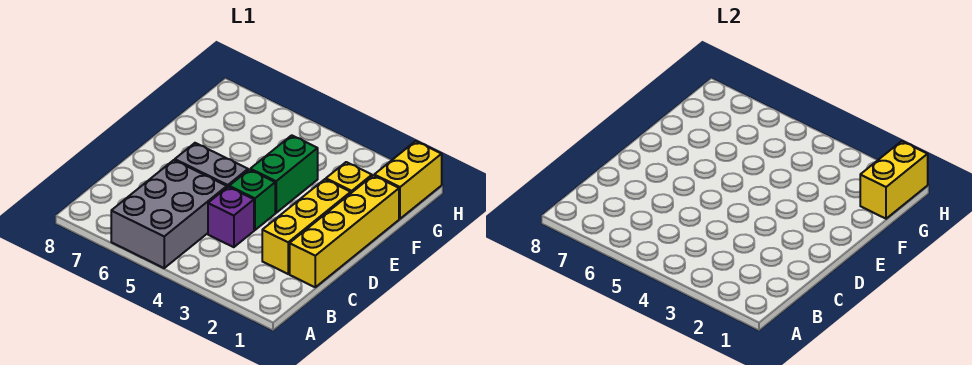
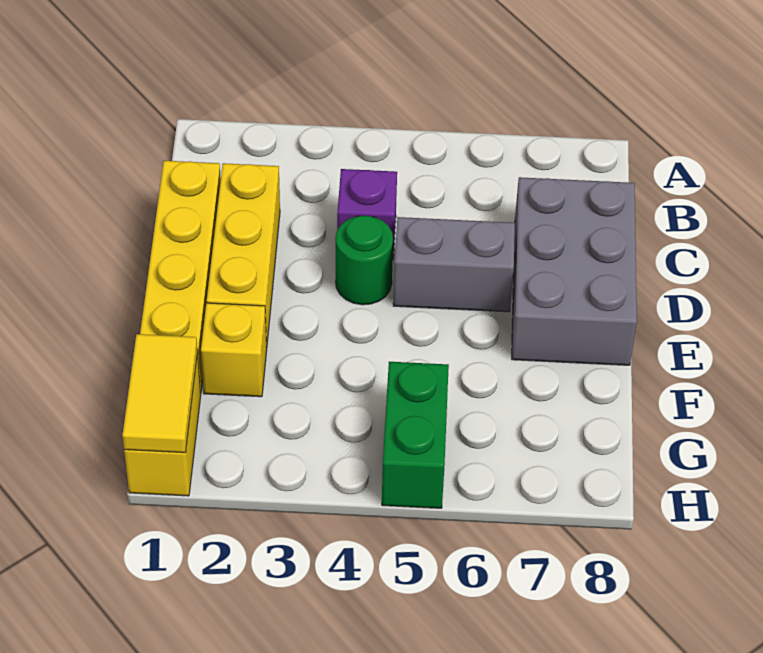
grey brick A5:C6 level 1 -> grey brick C7:E8 level 1
green brick D4 level 1 -> green round brick D4 level 1
green brick E4:F4 level 1 -> green brick G5:H5 level 1
yellow brick G1:H1 level 2 -> yellow tile G1:H1 level 2

